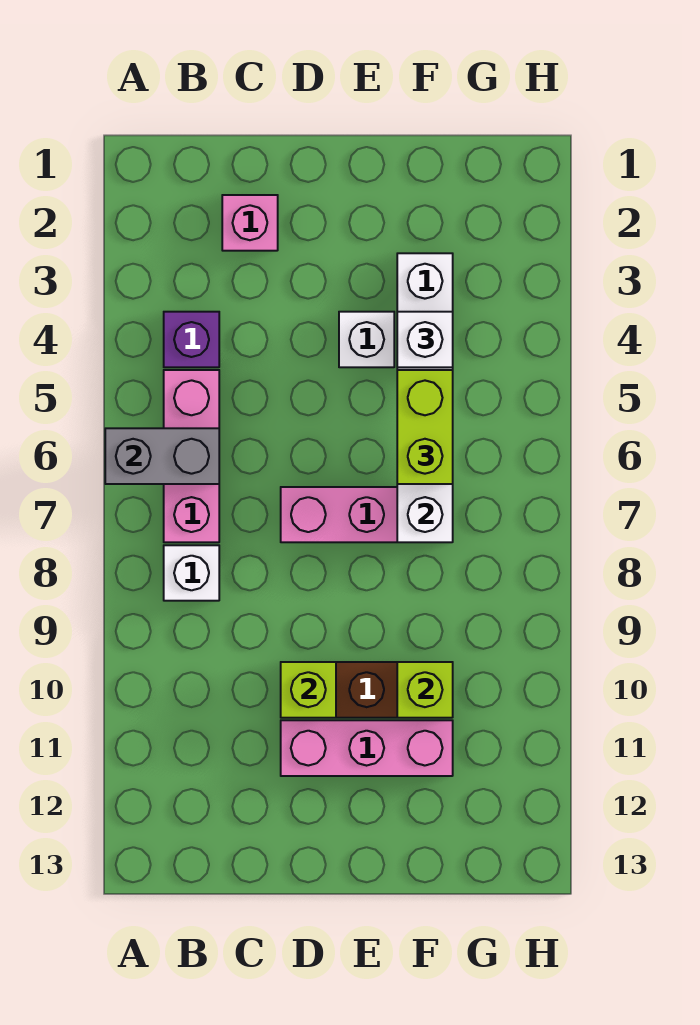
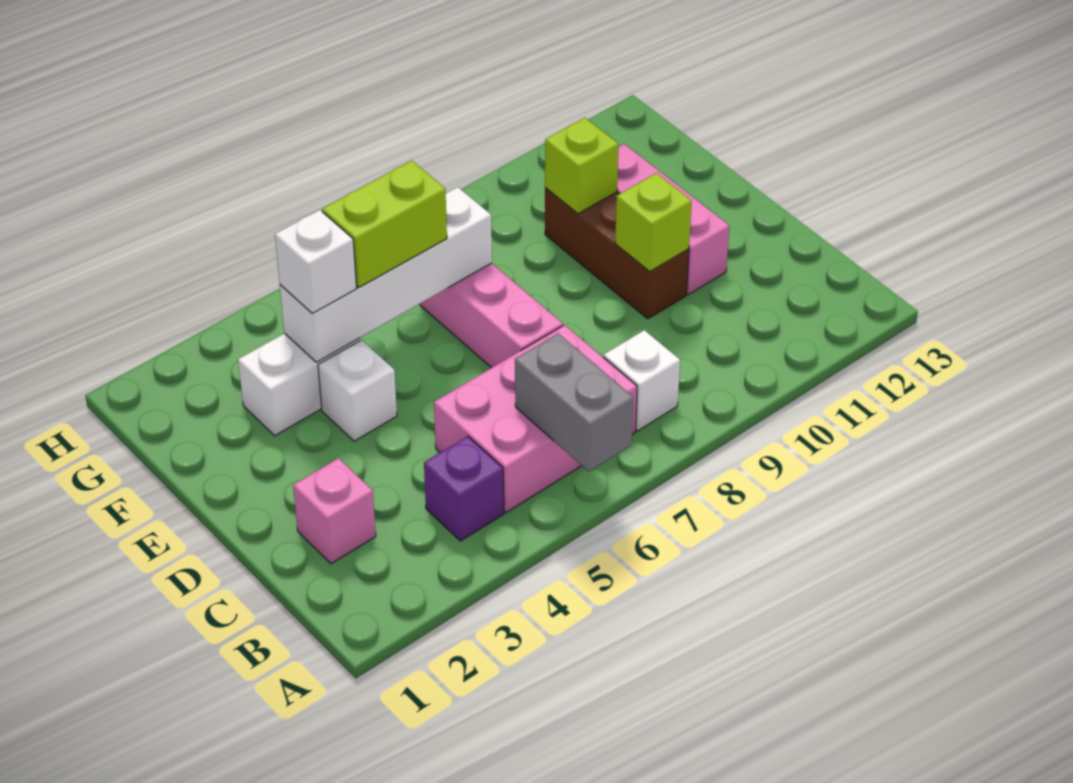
pink brick B5:B7 level 1 -> pink brick B5:C7 level 1

